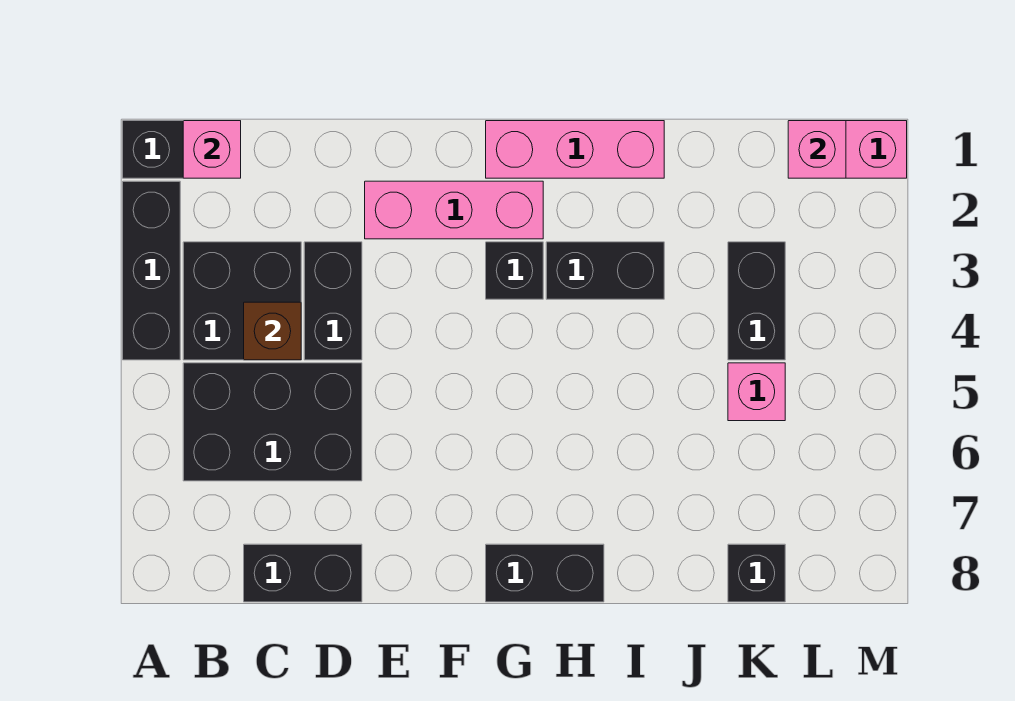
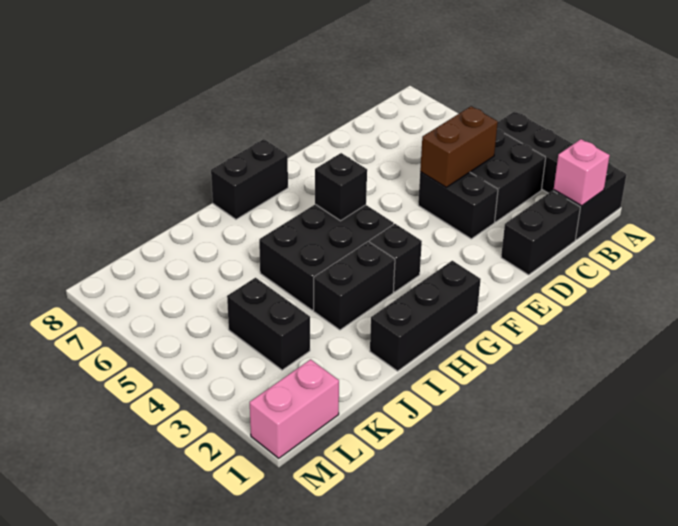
black brick B5:D6 level 1 -> black brick G4:I5 level 1
brown brick C4 level 2 -> brown brick C4:D4 level 2
black brick C8:D8 level 1 -> black brick C1:D1 level 1
pink brick E2:G2 level 1 -> none
pink brick G1:I1 level 1 -> black brick G1:I1 level 1
pink brick K5 level 1 -> none
black brick K8 level 1 -> black brick G5 level 2
pink brick L1 level 2 -> none

